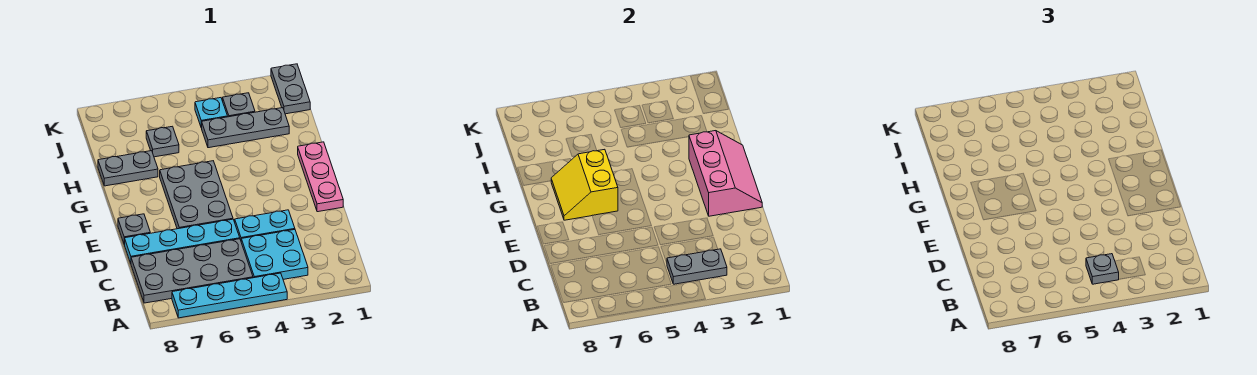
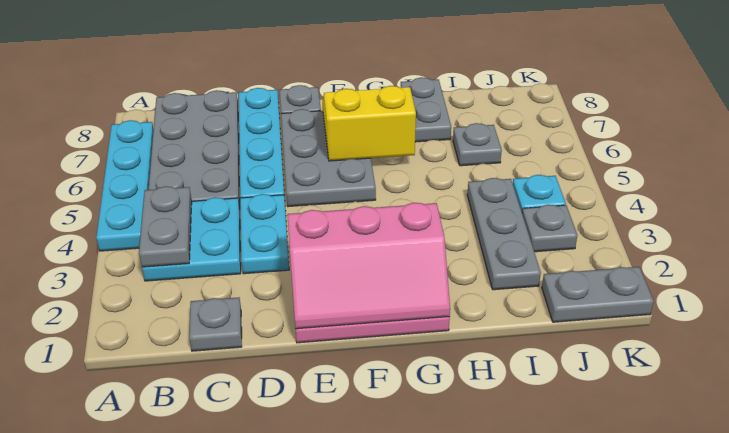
grey plate B4 level 3 -> grey plate C1 level 1
grey plate E5:G6 level 1 -> grey plate E5:F7 level 1

